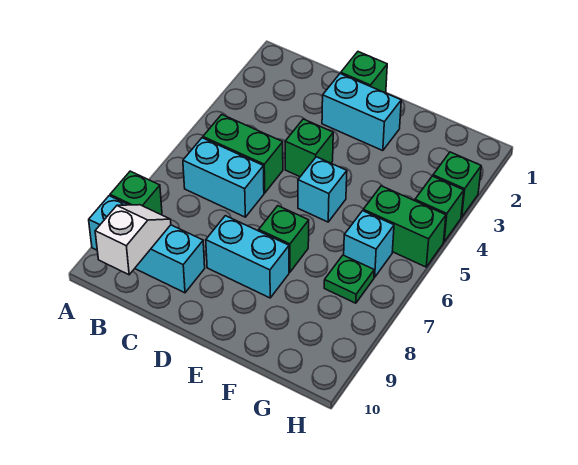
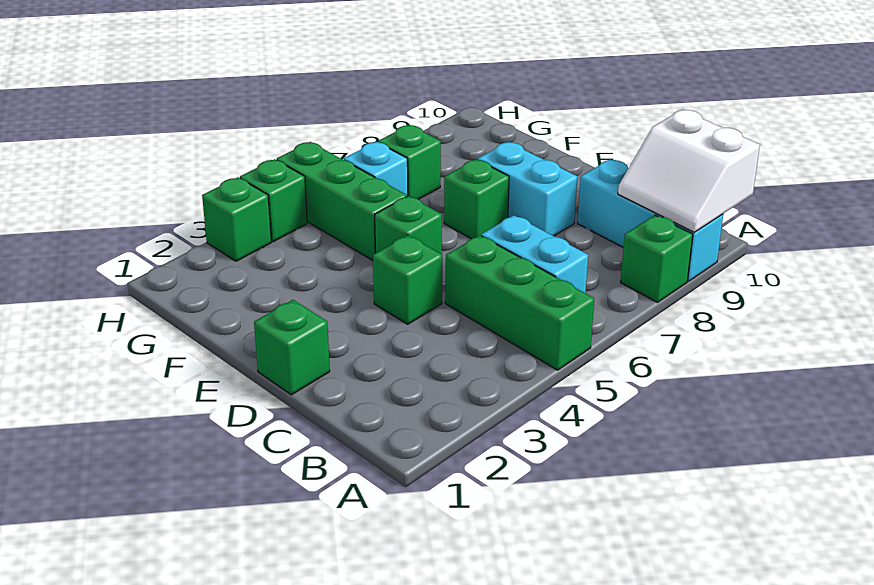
green brick B5:C5 level 1 -> green brick A5:C5 level 1
white slope B9:B10 level 2 top 10 -> white slope A9:B10 level 2 top 10
cyan brick D2:E2 level 1 -> none
cyan brick E5 level 1 -> green brick E5 level 1
green brick G5:H5 level 1 -> green brick F5:H5 level 1
green plate G7 level 1 -> green brick G7 level 1

